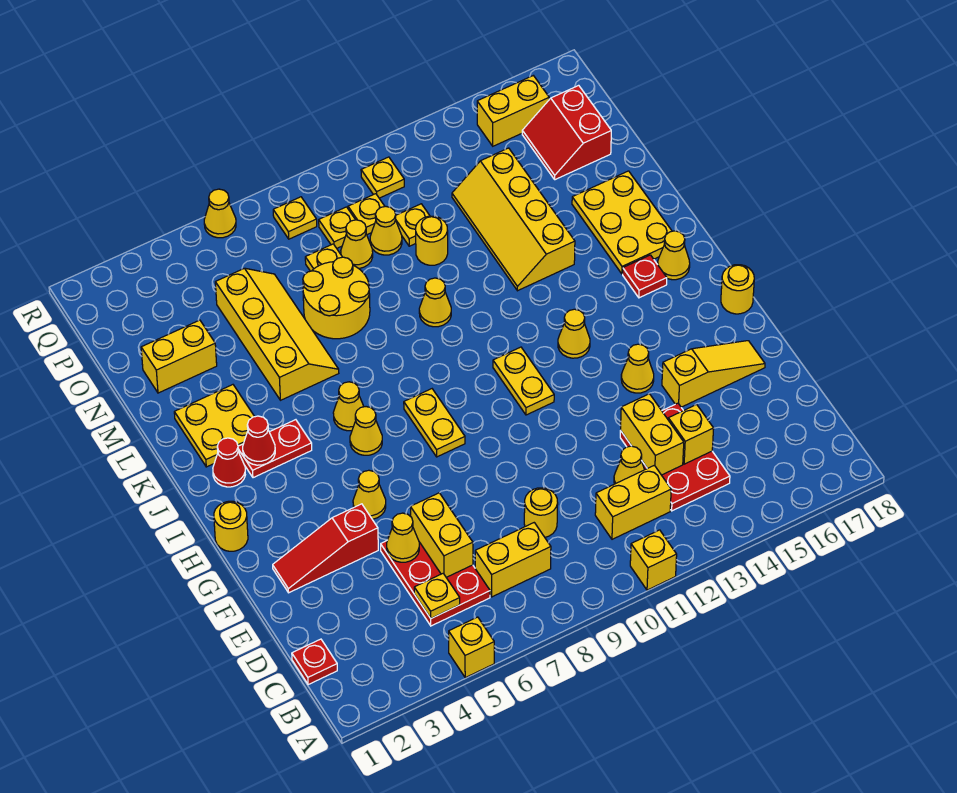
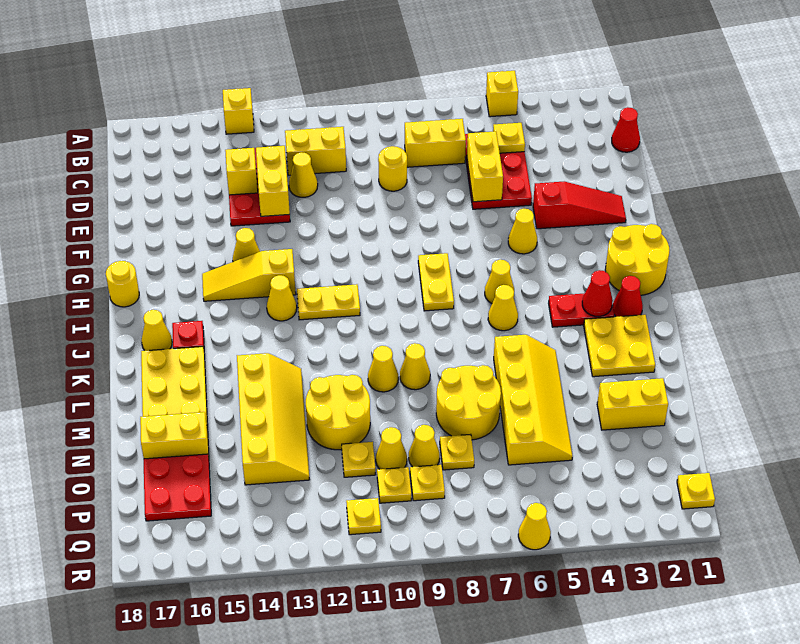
yellow brick A11 level 1 -> yellow brick A14 level 1
red plate C1 level 1 -> red cone C1 level 1
yellow cone E5 level 2 -> yellow cone L9 level 1
yellow slope F15:F17 level 1 top 15 -> yellow slope H13:H15 level 1 top 13
yellow round brick H1 level 1 -> yellow round brick H1:I2 level 1
yellow plate H11:I11 level 1 -> yellow plate I11:I12 level 1
yellow slope L5:O6 level 1 top 5 -> yellow slope L5:O6 level 1 top 6
yellow round brick N11 level 1 -> yellow round brick M11:N12 level 1
red slope O16:P17 level 1 top 17 -> red plate O16:P17 level 1
yellow plate Q8 level 1 -> yellow plate Q1 level 1
yellow brick Q15:Q16 level 1 -> yellow brick N16:N17 level 1

